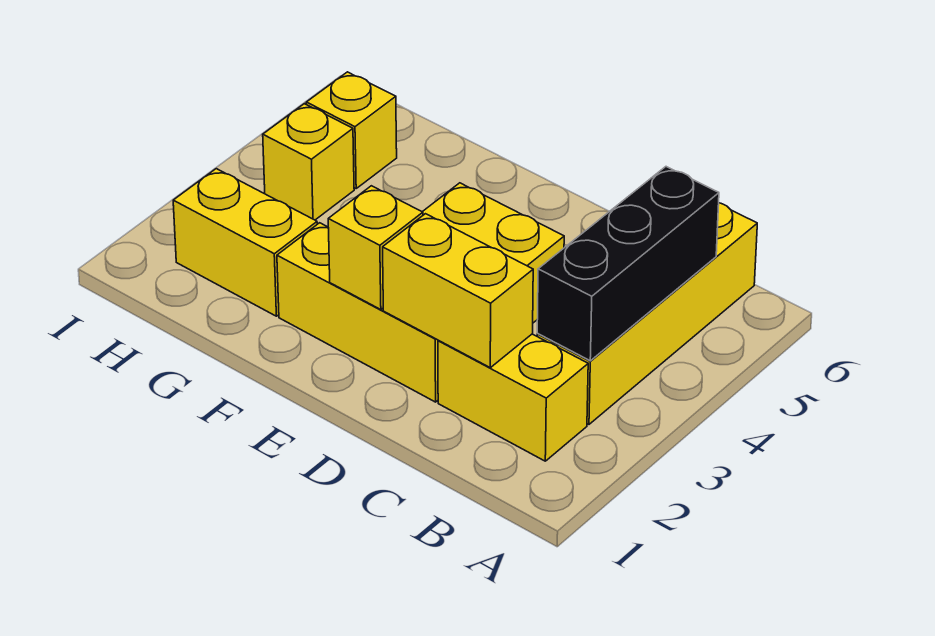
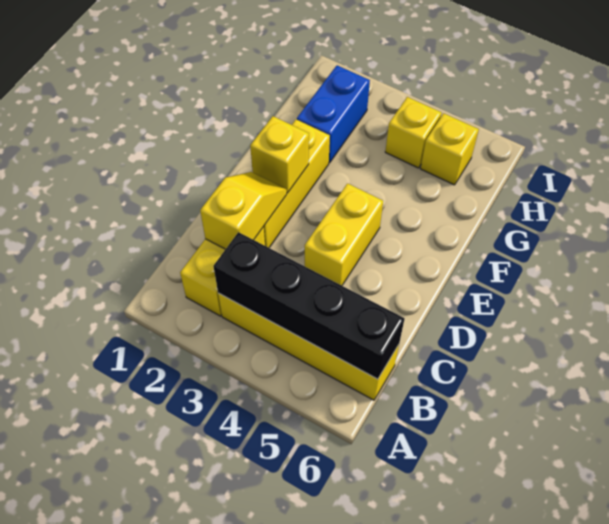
black brick B3:B5 level 2 -> black brick B3:B6 level 2
yellow brick C2:D2 level 2 -> yellow slope C2:D2 level 2 top C
yellow brick G2:H2 level 1 -> blue brick G2:H2 level 1

